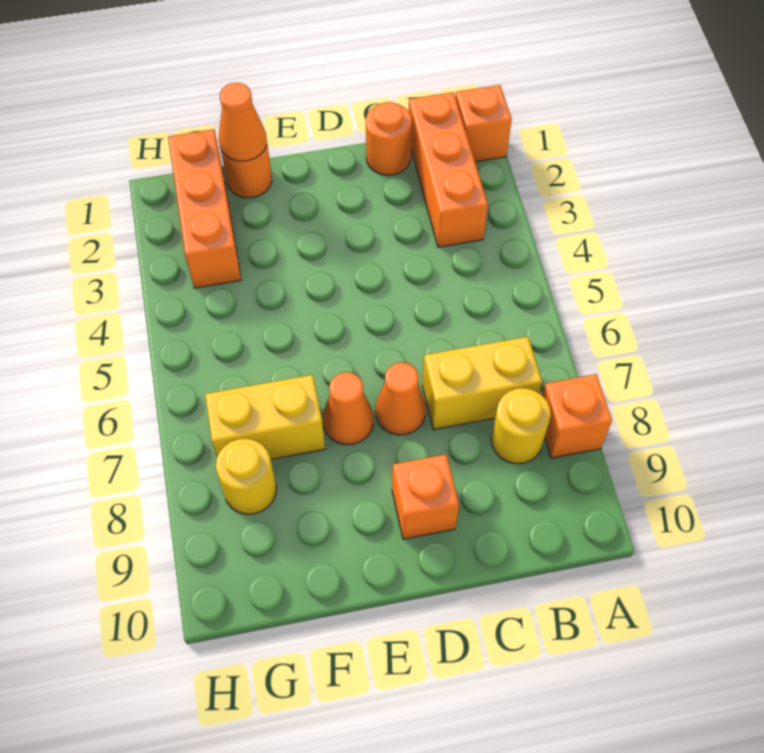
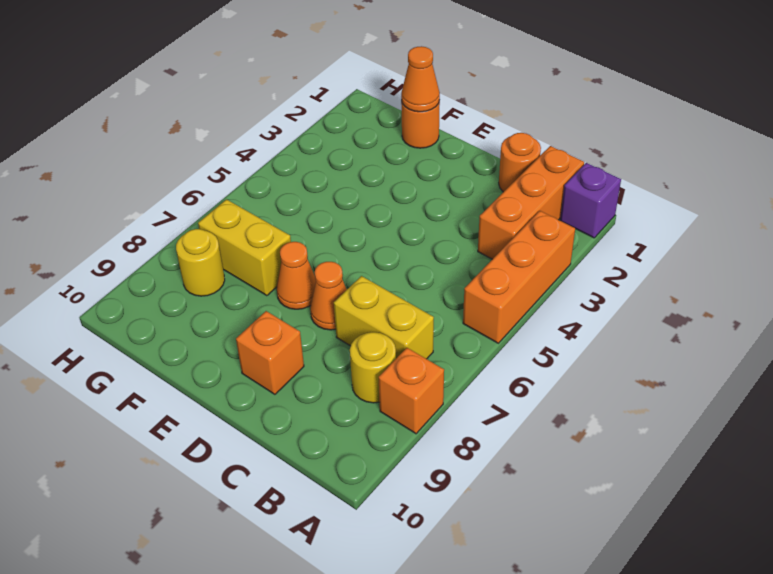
orange brick A1 level 1 -> purple brick A1 level 1
orange brick G1:G3 level 1 -> orange brick A3:A5 level 1

